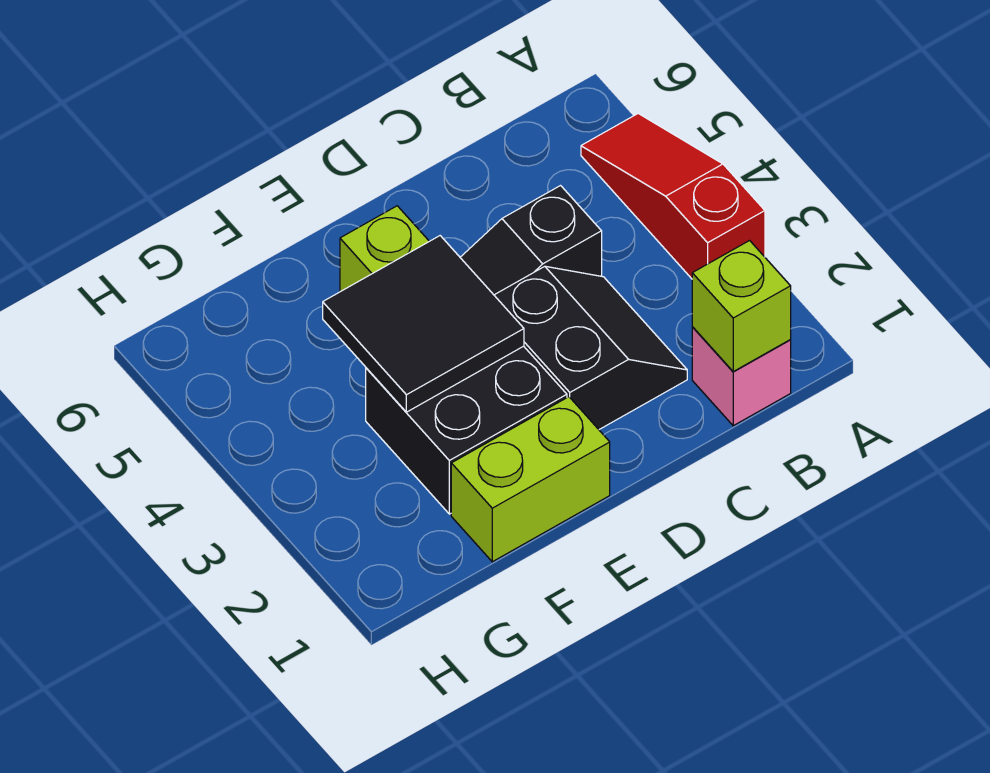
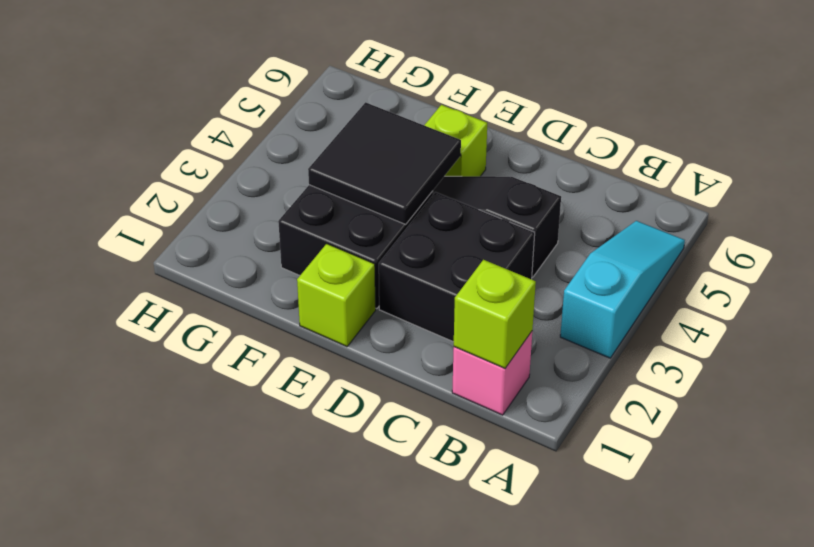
red slope A3:A5 level 1 top 3 -> cyan slope A3:A5 level 1 top 3
black slope C2:D3 level 1 top D -> black brick C2:D3 level 1
lime brick E1:F1 level 1 -> lime brick E1 level 1

